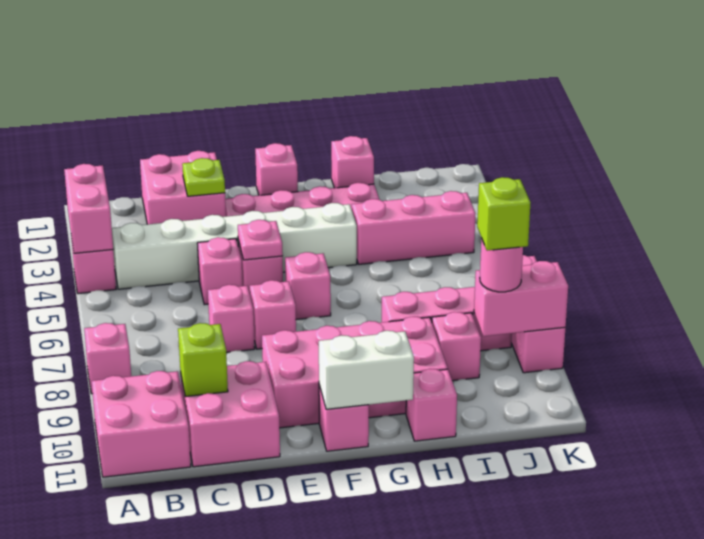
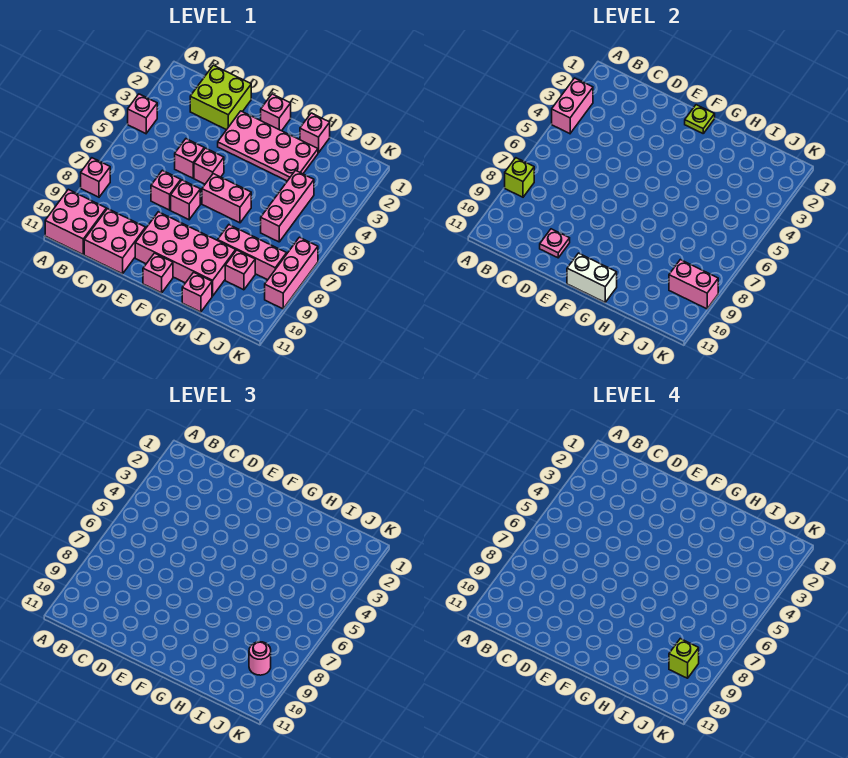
white brick B4:G4 level 1 -> none
pink brick C1:D2 level 1 -> lime brick C1:D2 level 1
lime brick C10 level 2 -> lime brick A8 level 2
lime plate D2 level 2 -> lime plate F1 level 2
pink plate E5 level 2 -> pink plate D10 level 2
pink brick F6 level 1 -> pink brick F6:G6 level 1
pink brick H4:J4 level 1 -> pink brick I4:I6 level 1

